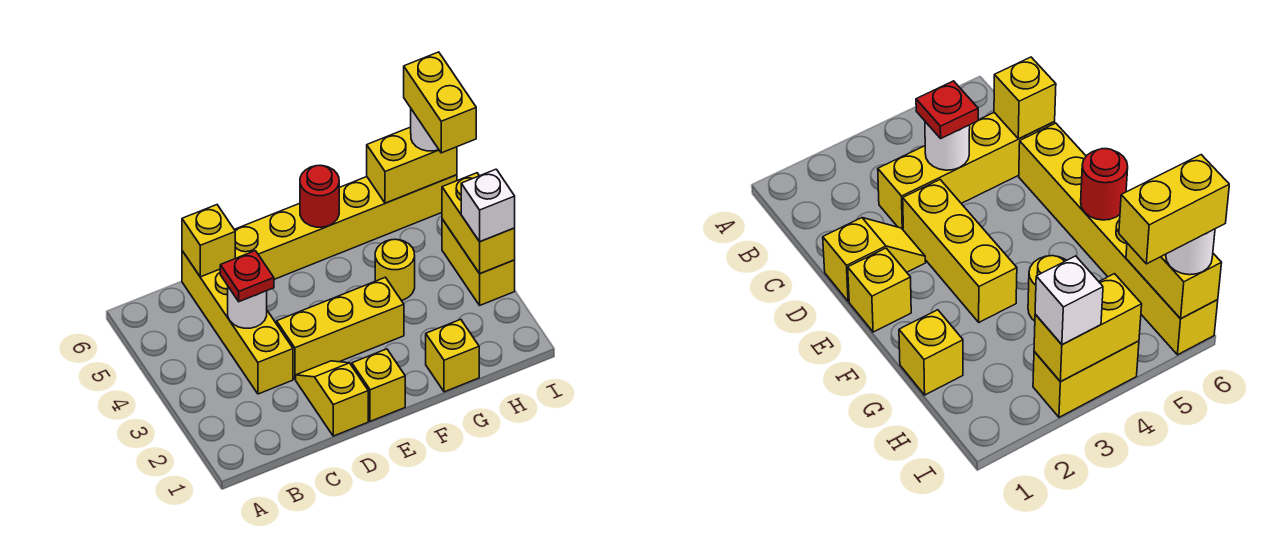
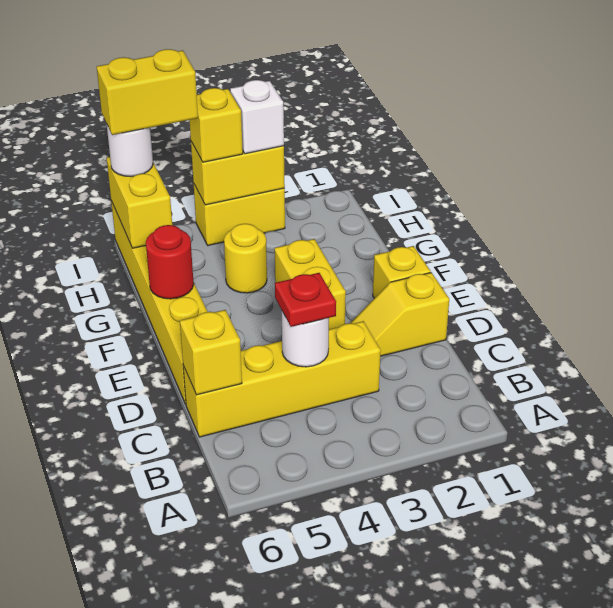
yellow brick D3:F3 level 1 -> yellow brick E3:F3 level 1
yellow brick G1 level 1 -> yellow brick I4 level 3

